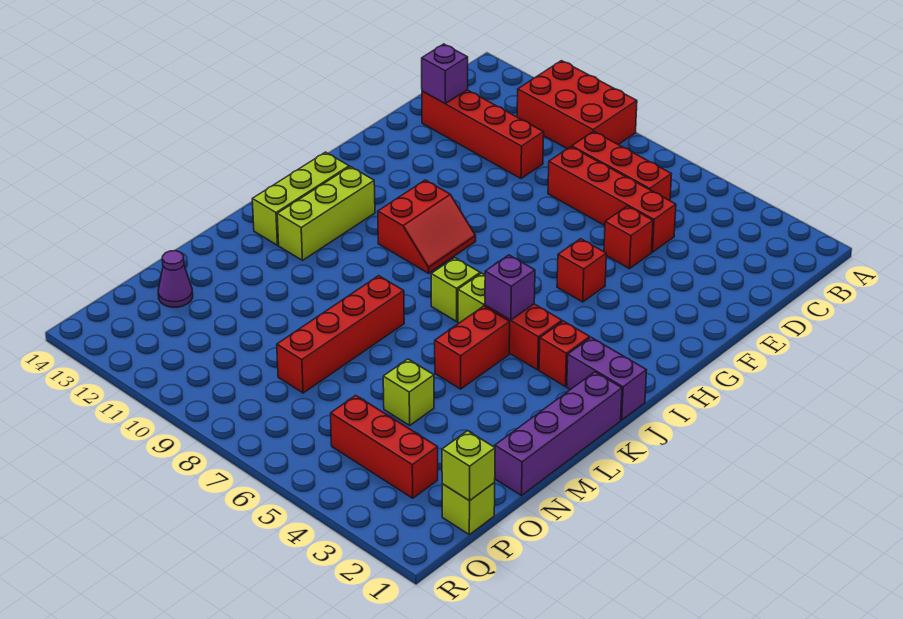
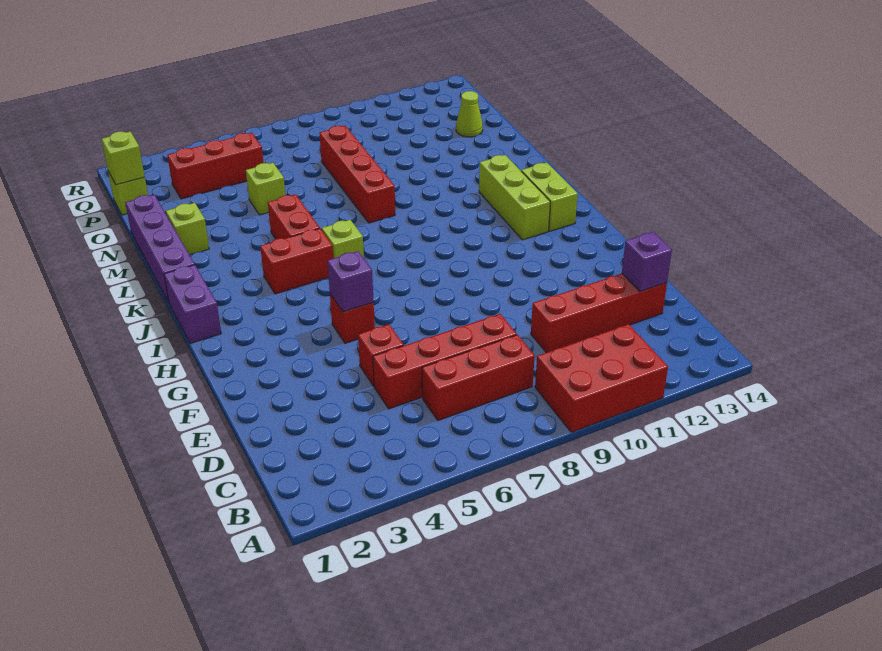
red slope H9:I10 level 1 top 10 -> none
lime brick I13:K13 level 1 -> lime brick I13:J13 level 1
purple brick J1:J2 level 1 -> purple brick I1:J1 level 1
red brick J3 level 1 -> none
purple brick J5 level 2 -> purple brick G5 level 2
lime brick J7 level 1 -> lime brick M2 level 1
purple cone O13 level 1 -> lime cone O13 level 1

